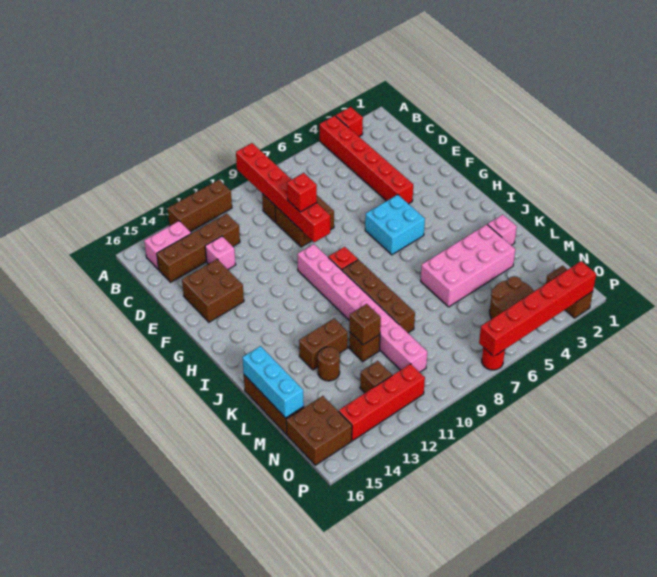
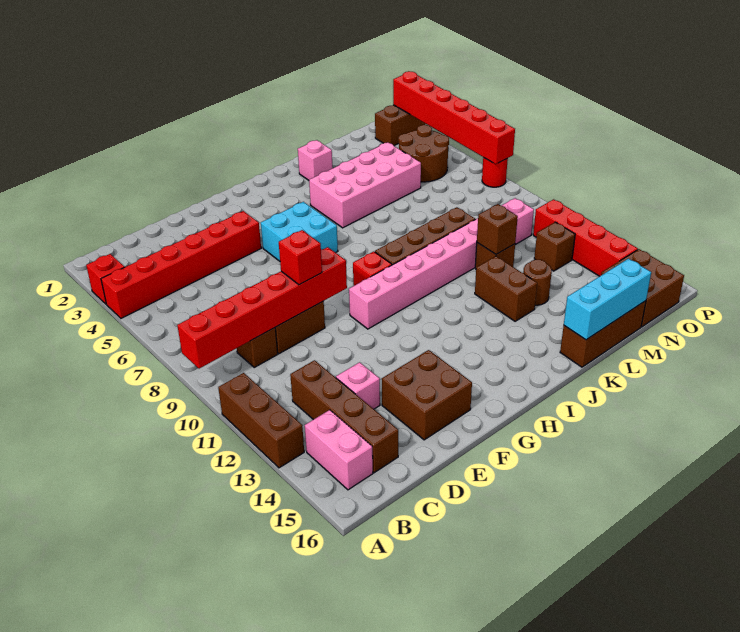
pink brick K3:L6 level 1 -> pink brick J4:M5 level 1

